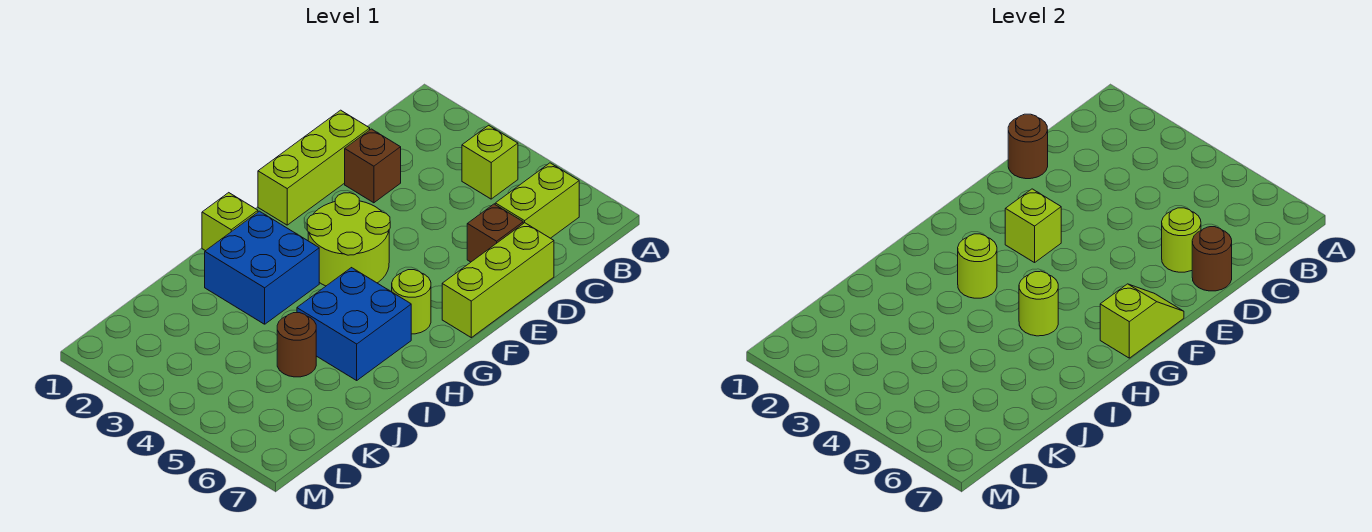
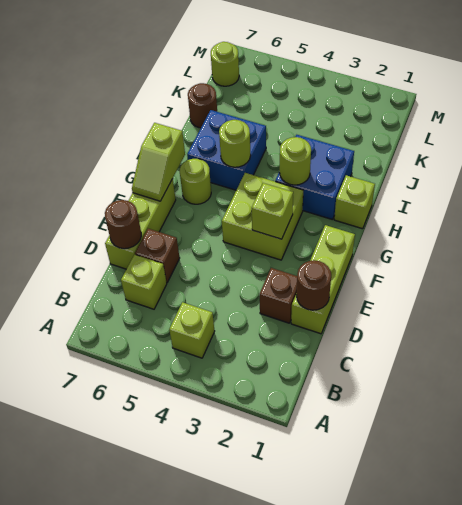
lime brick B6:C6 level 1 -> lime brick C6 level 1
lime round brick D6 level 2 -> lime round brick L7 level 1
lime round brick F3:G4 level 1 -> lime brick F3:G4 level 1
brown round brick J5 level 1 -> brown round brick J7 level 1

